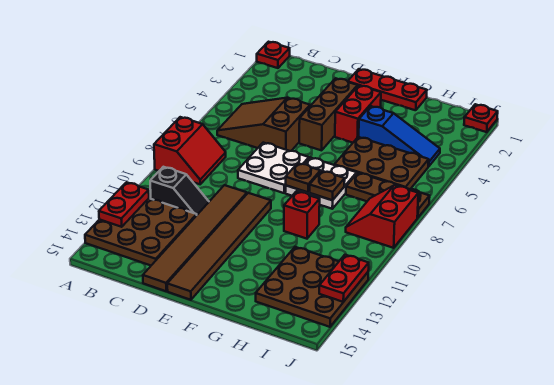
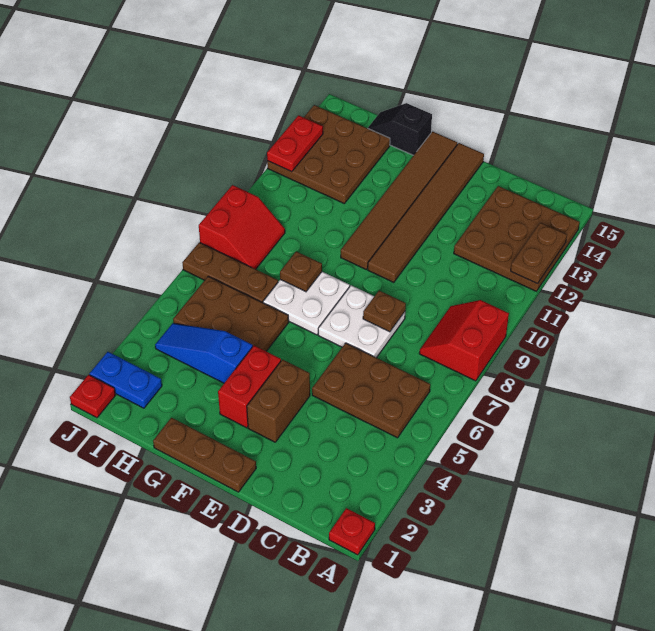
red plate A12:A13 level 2 -> brown plate A12:A13 level 2
brown slope B5:D6 level 1 top D -> brown plate B5:D6 level 1
black slope B11:C11 level 1 top B -> black slope G15:H15 level 1 top G
brown tile D10:D15 level 1 -> brown tile F10:F15 level 1
red plate E1:G1 level 1 -> brown plate E1:G1 level 1
brown brick E3:E5 level 1 -> brown brick E3:E4 level 1
brown plate F8 level 2 -> brown plate D8 level 2
red brick G10 level 1 -> none
none -> blue plate I2:J2 level 1

